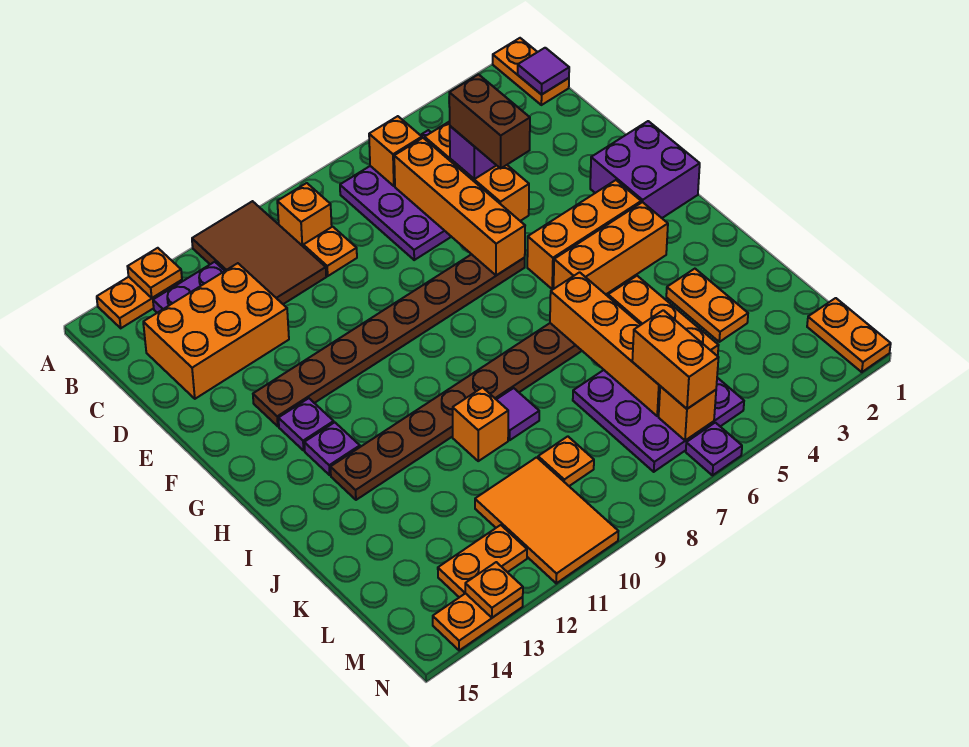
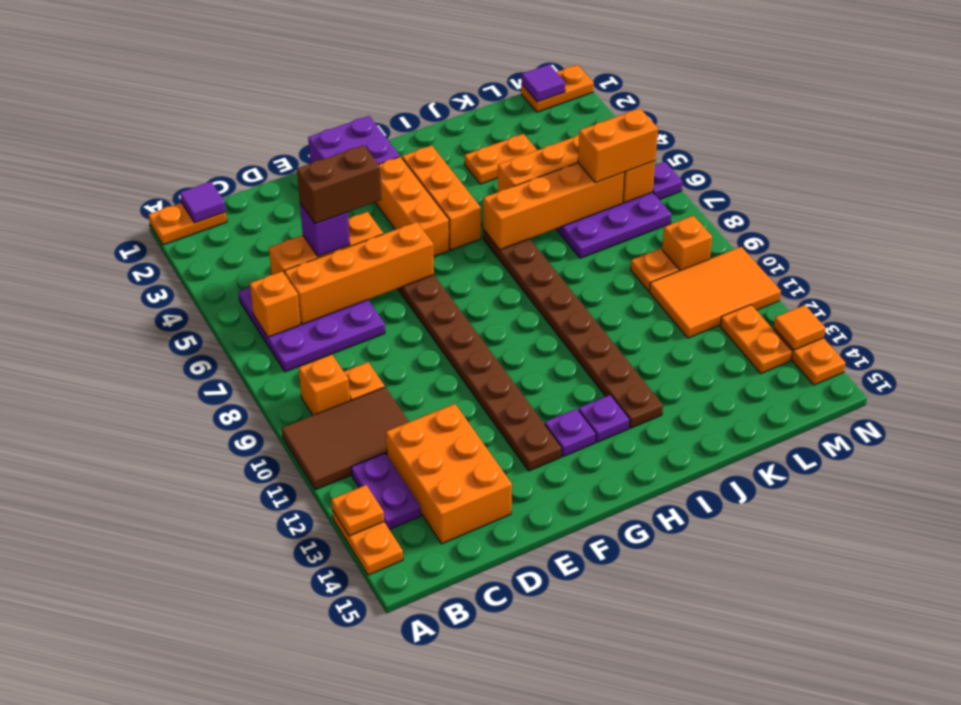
purple tile J9 level 1 -> purple tile M1 level 2
orange brick J10 level 1 -> orange brick M9 level 1
orange plate N13 level 2 -> orange tile N13 level 2

